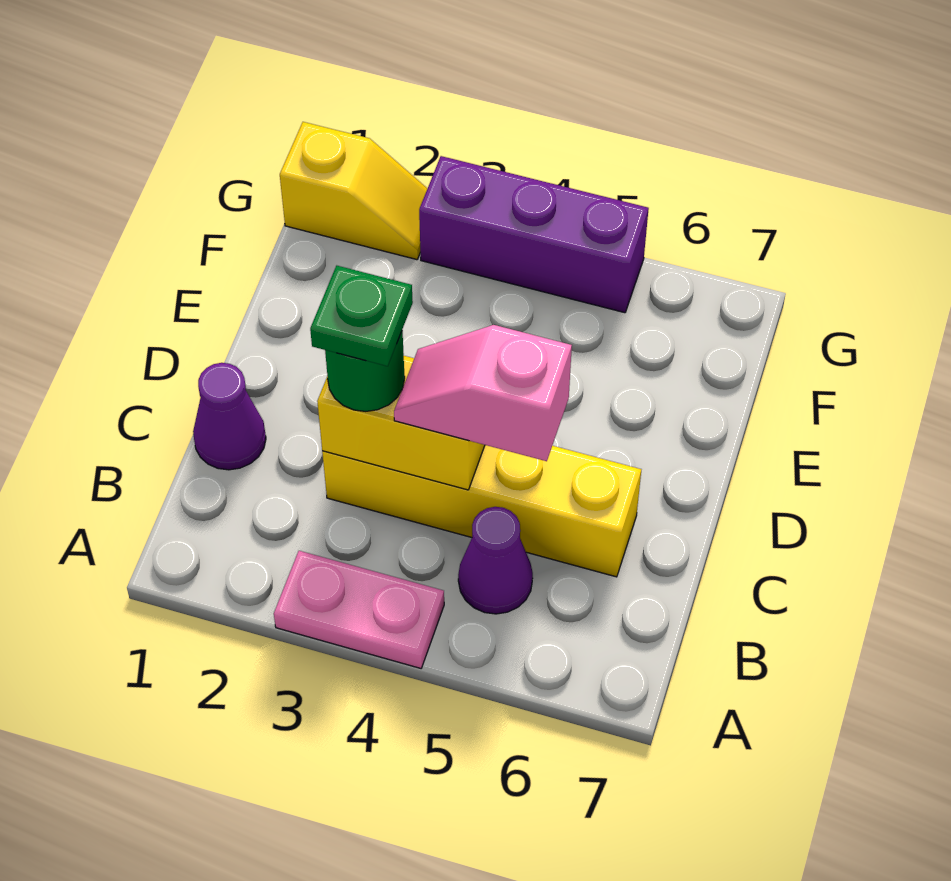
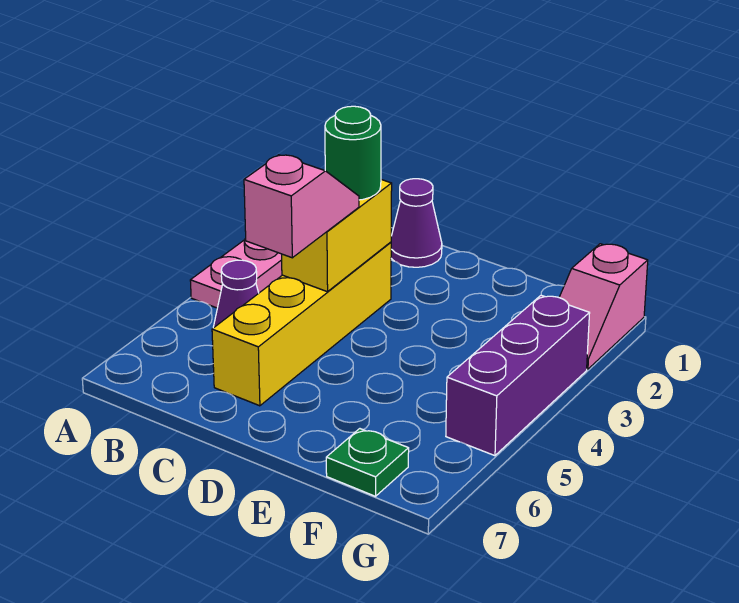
green plate C3 level 4 -> green plate F7 level 1
yellow slope G1:G2 level 1 top 1 -> pink slope G1:G2 level 1 top 1

